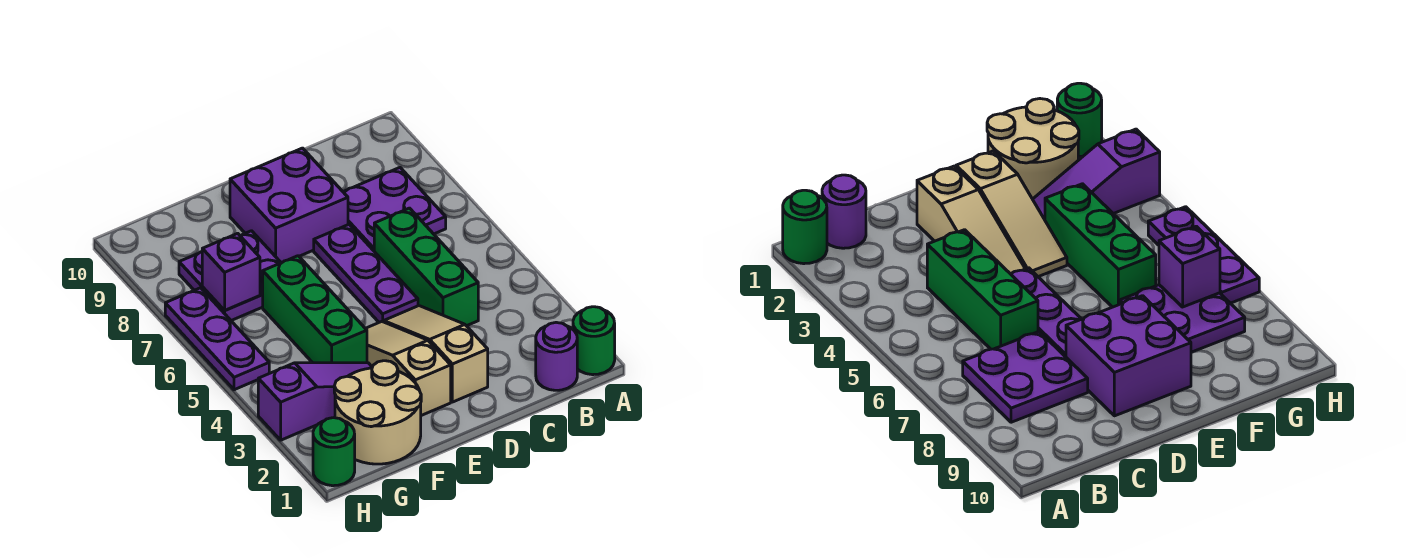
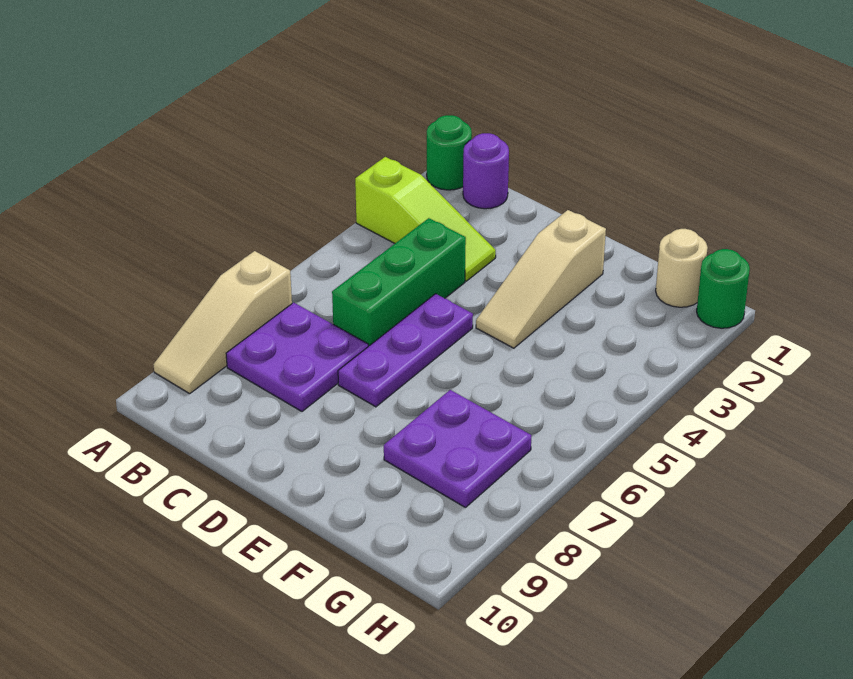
none -> lime slope A3:C3 level 1 top A
tan slope D2:D4 level 1 top 2 -> tan slope A7:A9 level 1 top 7
purple brick D8:E9 level 1 -> none
tan round brick F1:G2 level 1 -> tan round brick G1 level 1
purple slope F3:H3 level 1 top H -> none
green brick F4:F6 level 1 -> none
purple brick G7 level 2 -> none
purple plate H5:H7 level 1 -> none

